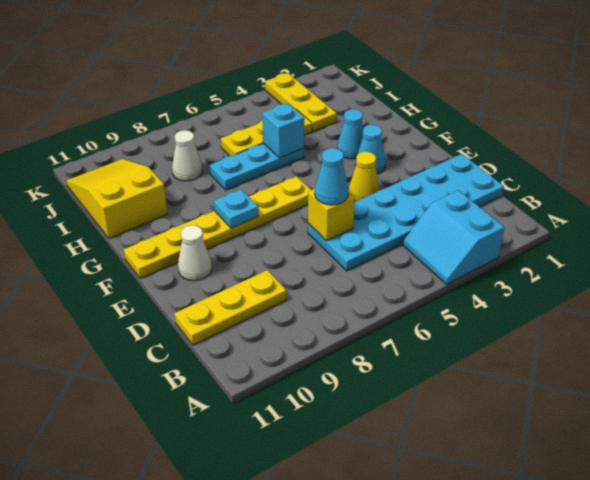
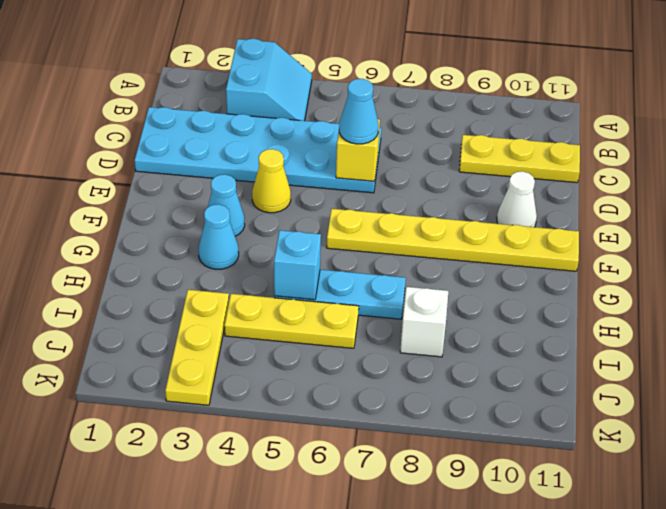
cyan plate F8 level 2 -> none
yellow slope H10:J11 level 1 top H -> none
white cone I8 level 1 -> white brick I8 level 1

